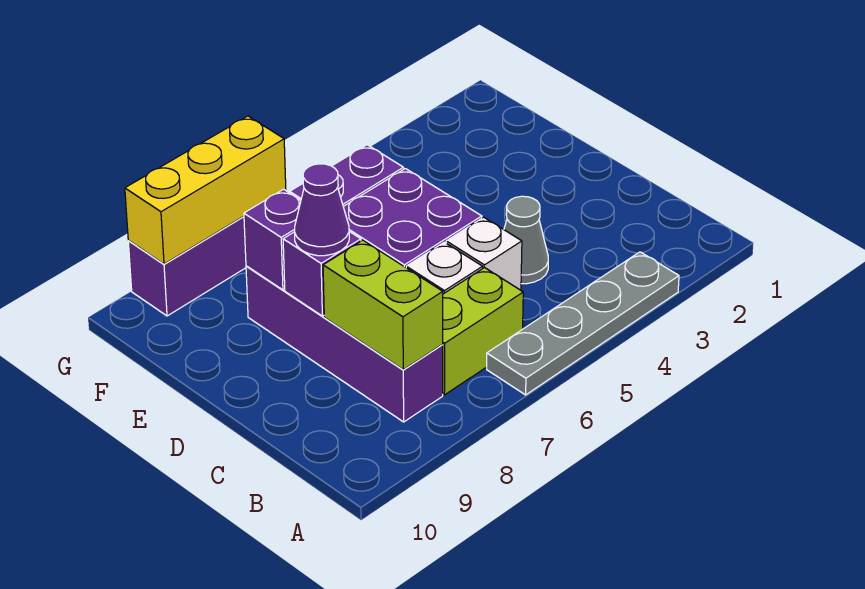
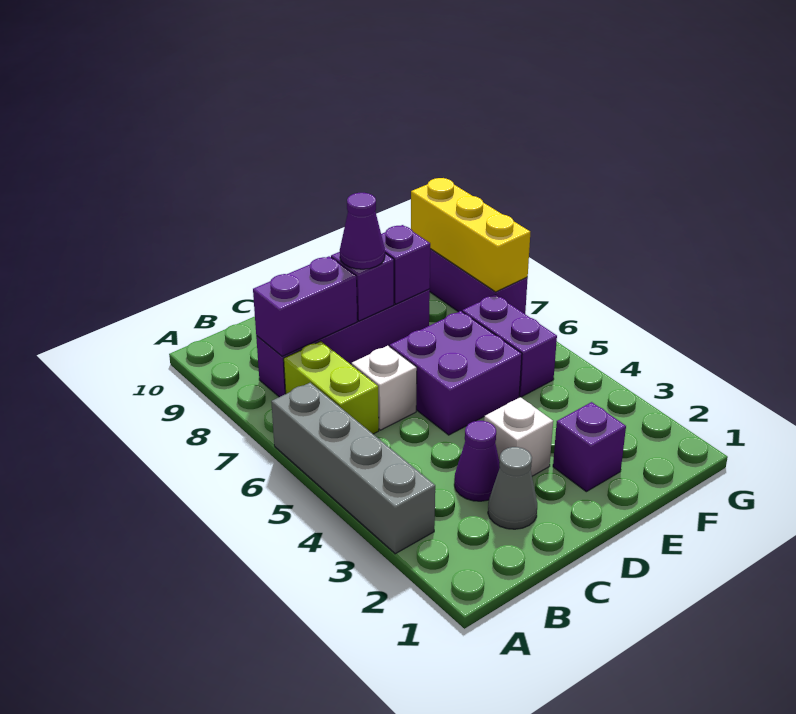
grey plate A3:A6 level 1 -> grey brick A3:A6 level 1
lime brick B8:C8 level 2 -> purple brick B8:C8 level 2
none -> purple cone C3 level 1
grey cone C4 level 1 -> grey cone C2 level 1
white brick C5 level 1 -> white brick D3 level 1
none -> purple brick E2 level 1

